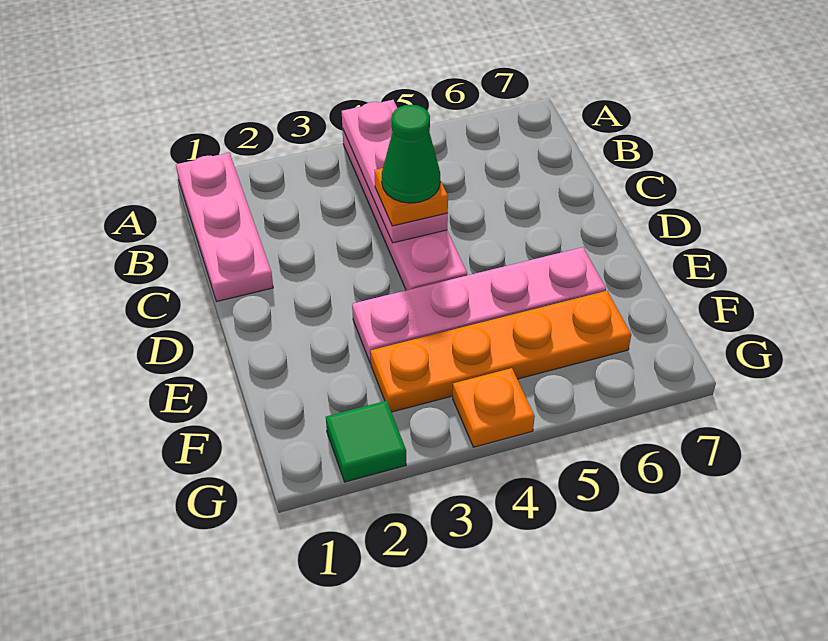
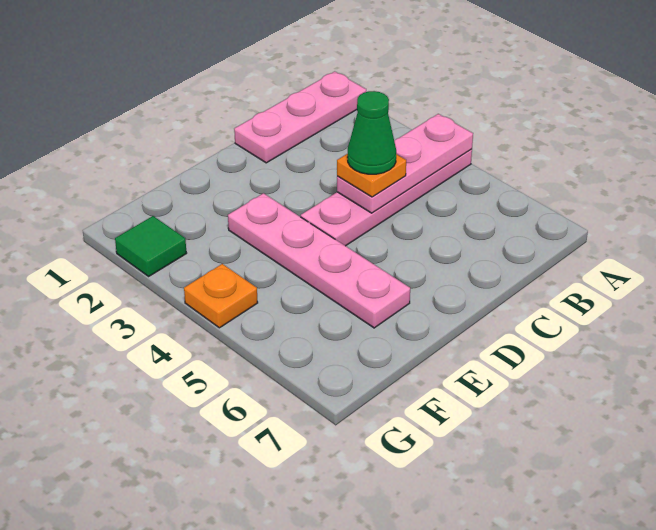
orange plate F3:F6 level 1 -> none

